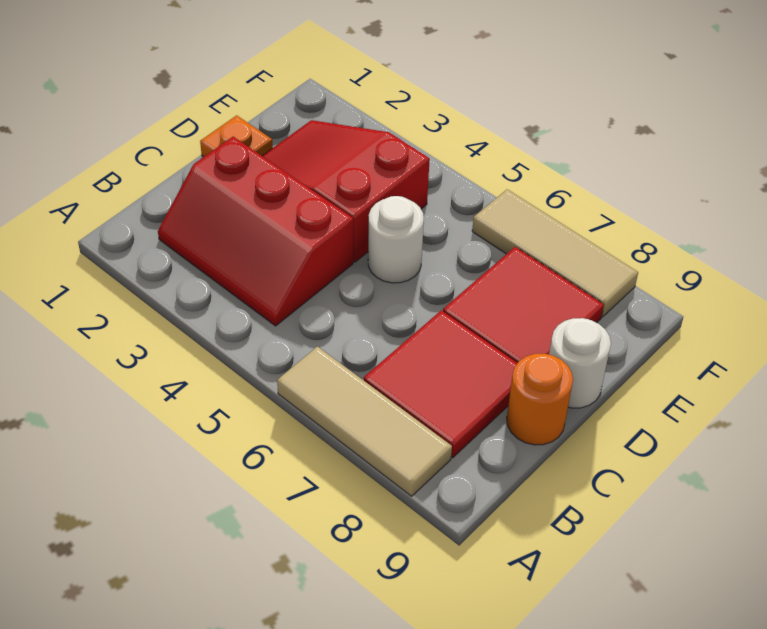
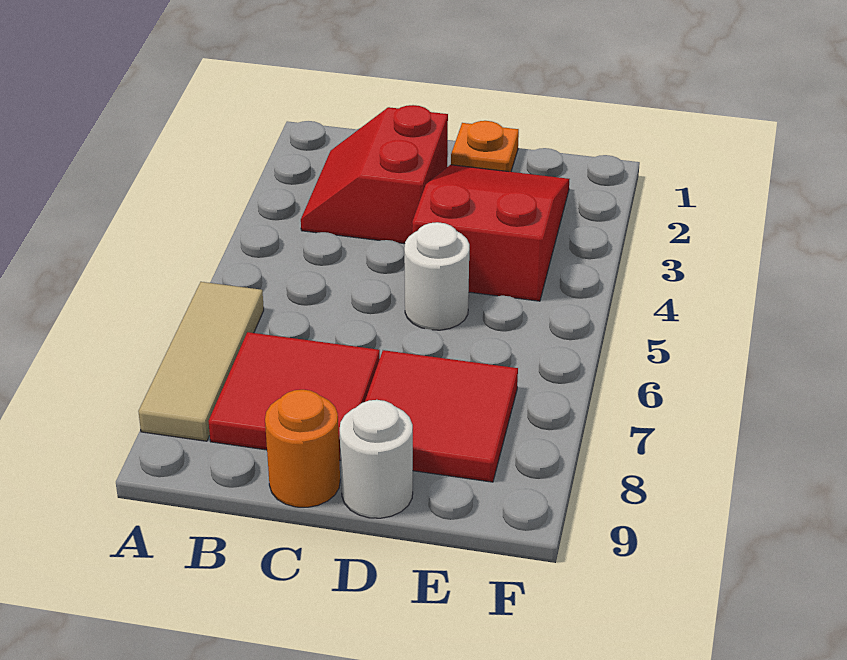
red slope B2:C4 level 1 top C -> red slope B2:C3 level 1 top C
tan tile F6:F8 level 1 -> none

